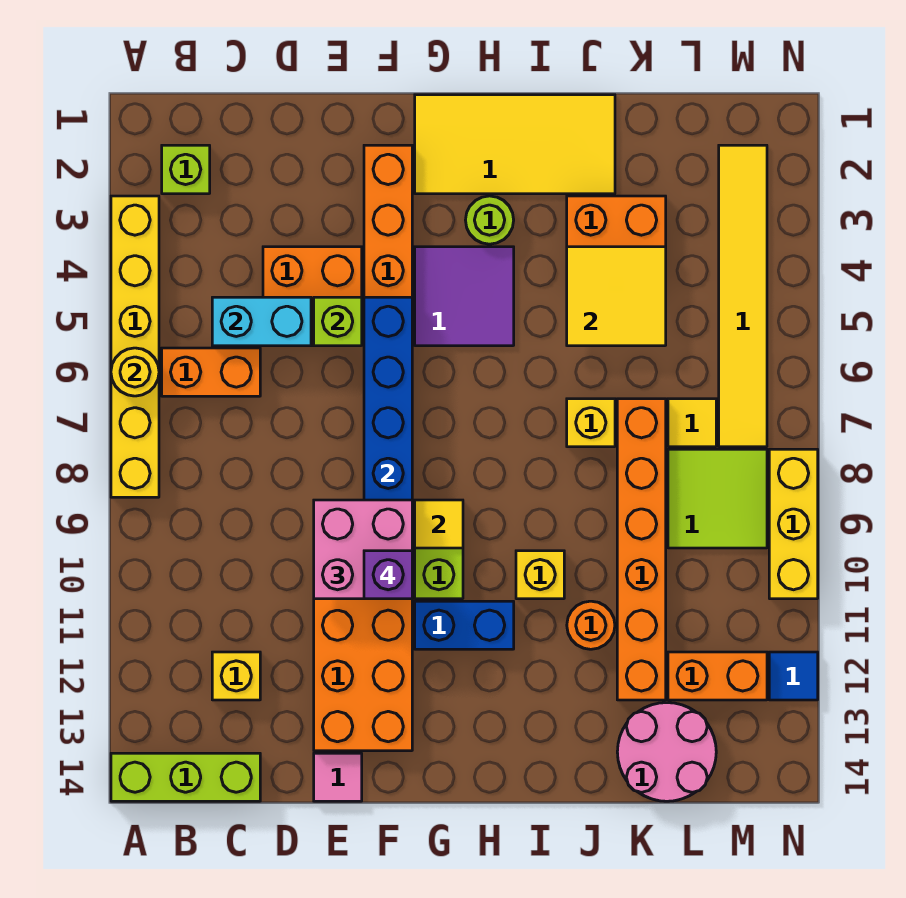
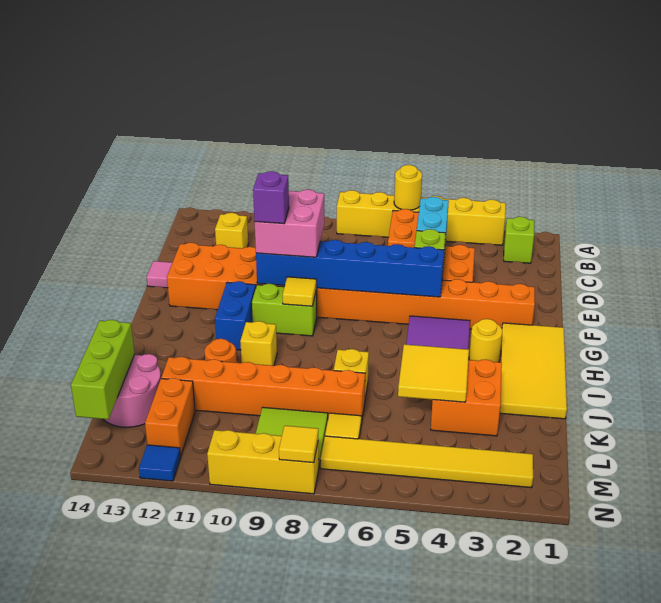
lime brick A14:C14 level 1 -> lime brick K14:M14 level 2
lime round brick H3 level 1 -> yellow round brick H3 level 1
none -> yellow tile N8 level 2

